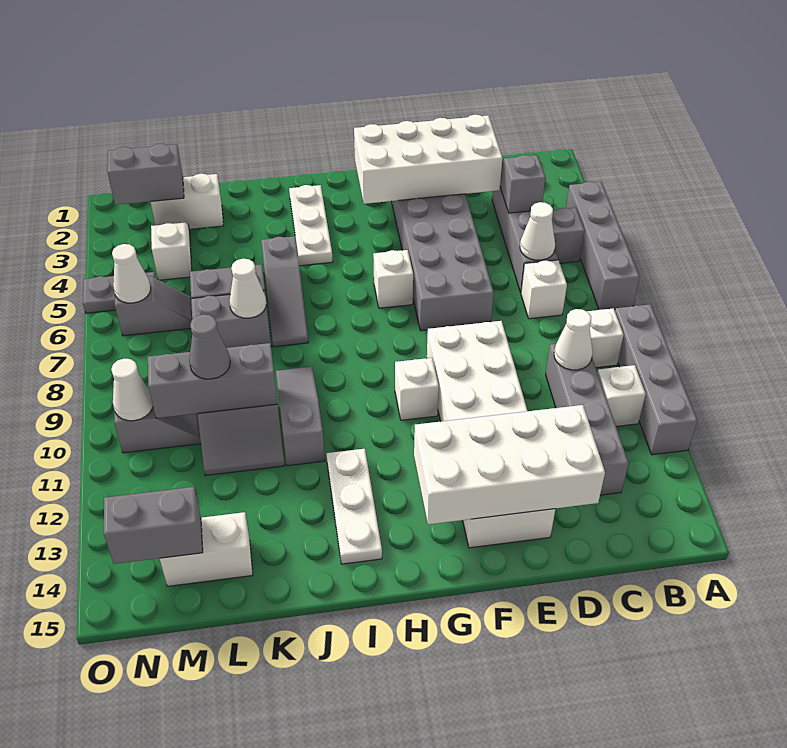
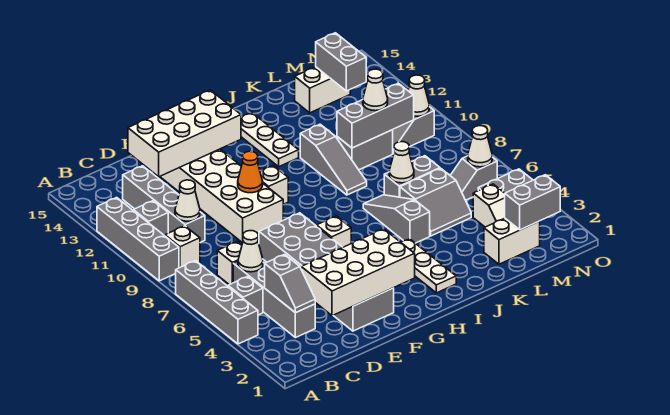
white brick B11 level 1 -> grey brick B11 level 1
none -> orange cone F10 level 2
grey cone L10 level 3 -> white cone L10 level 3
grey brick M14:N14 level 2 -> grey brick M13:M14 level 2

